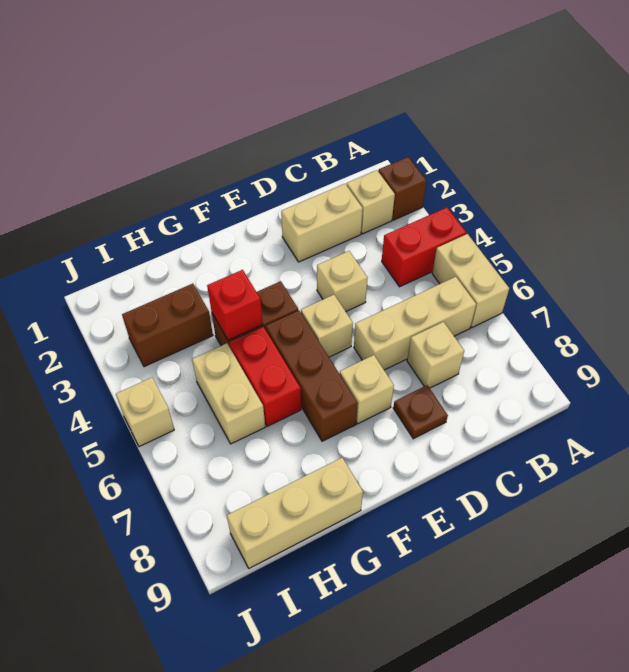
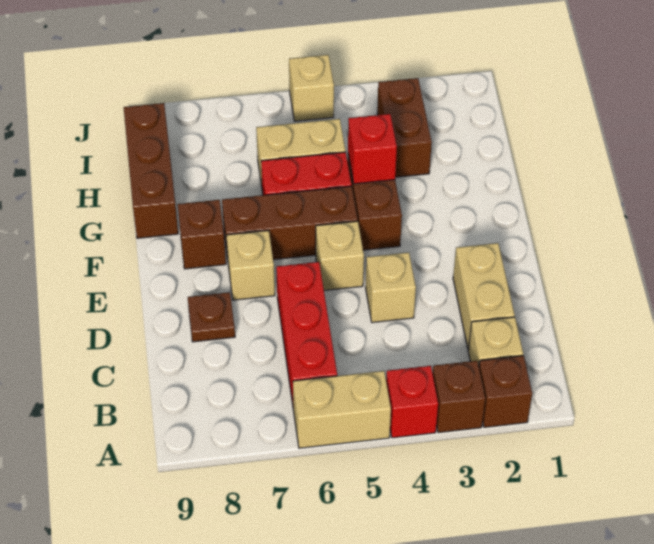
none -> brown brick A3 level 1
red brick A4:B4 level 1 -> red brick A4 level 1
tan brick B6:D6 level 1 -> red brick B6:D6 level 1
tan brick C7 level 1 -> none
none -> brown brick F8 level 1
tan brick G9:I9 level 1 -> brown brick G9:I9 level 1

